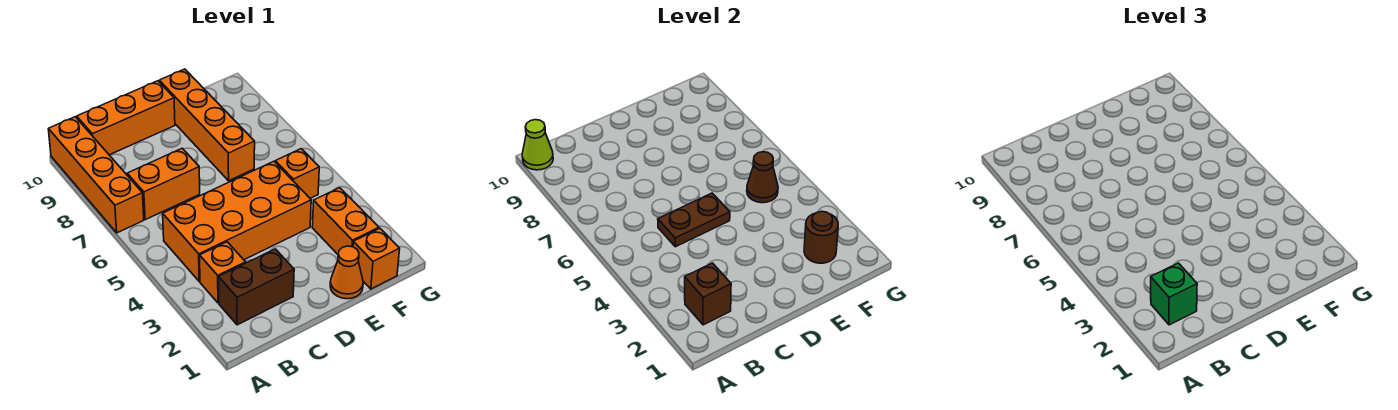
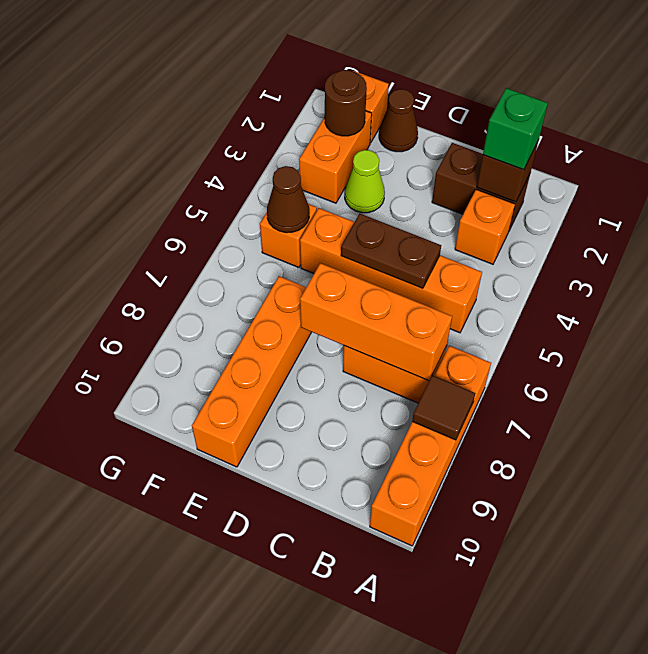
none -> brown tile A8 level 2
lime cone A10 level 2 -> lime cone E3 level 1
orange brick B4:E5 level 1 -> orange brick B5:E5 level 1
orange brick B10:D10 level 1 -> orange brick B7:D7 level 2
orange cone E1 level 1 -> brown cone E1 level 1

